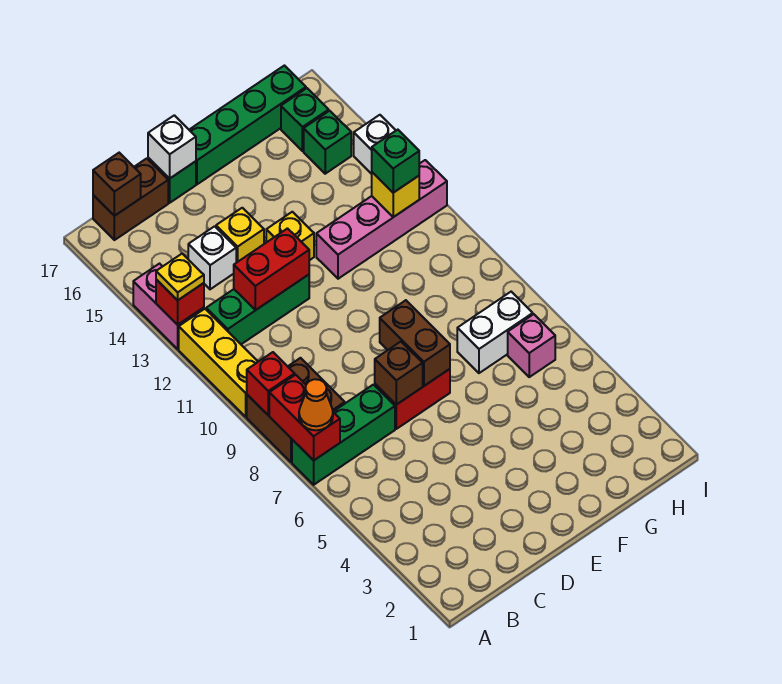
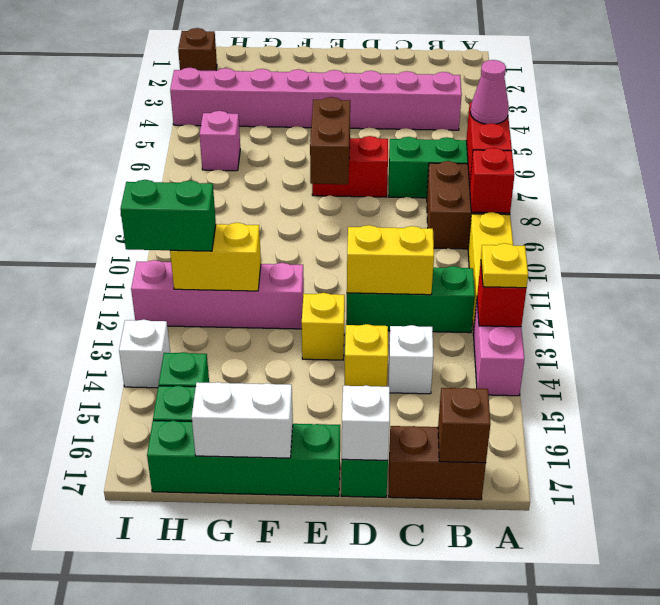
orange cone A7 level 3 -> pink cone A7 level 3
none -> pink brick B4:I4 level 1
red brick C12:D12 level 2 -> yellow brick C12:D12 level 2
brown brick D7 level 2 -> brown brick I2 level 1
white brick G7:H7 level 1 -> white brick F17:G17 level 2
yellow brick H12 level 2 -> yellow brick G12:H12 level 2
green brick H12 level 3 -> green brick H12:I12 level 3

